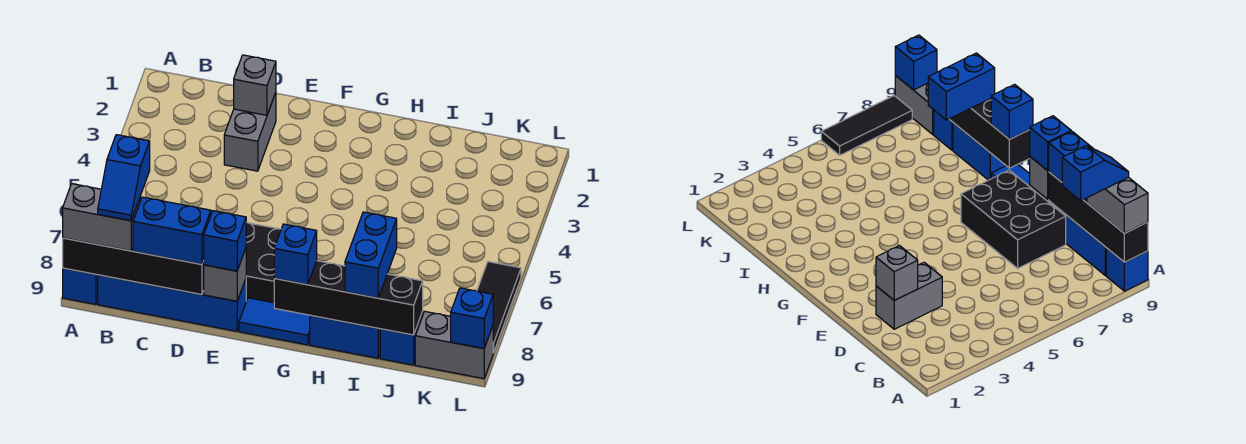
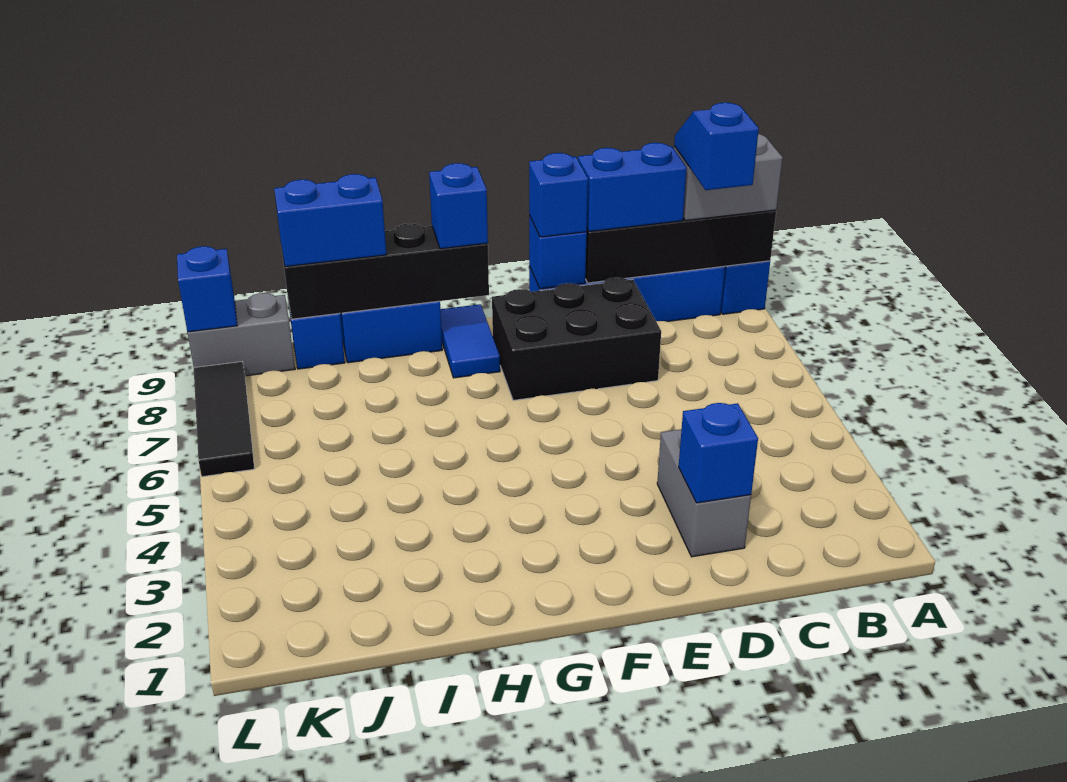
grey brick D2 level 2 -> blue brick D2 level 2
grey brick E9 level 2 -> blue brick E9 level 2
blue tile F9:G9 level 1 -> blue tile G8:G9 level 1
blue brick I8:I9 level 3 -> blue brick I9:J9 level 3

